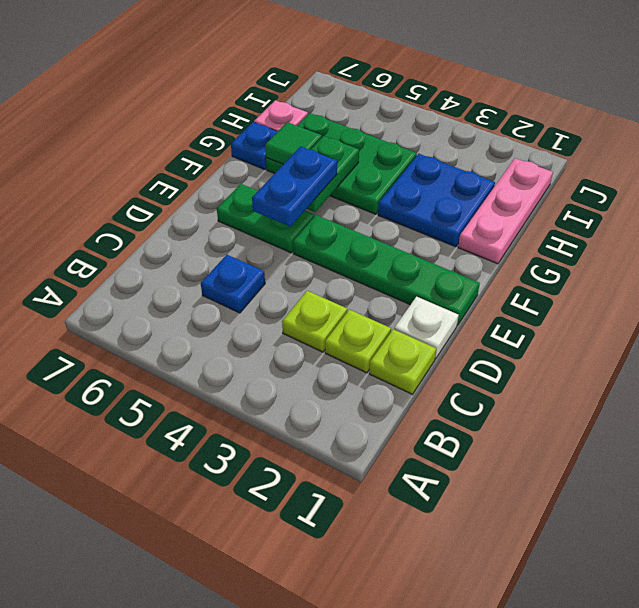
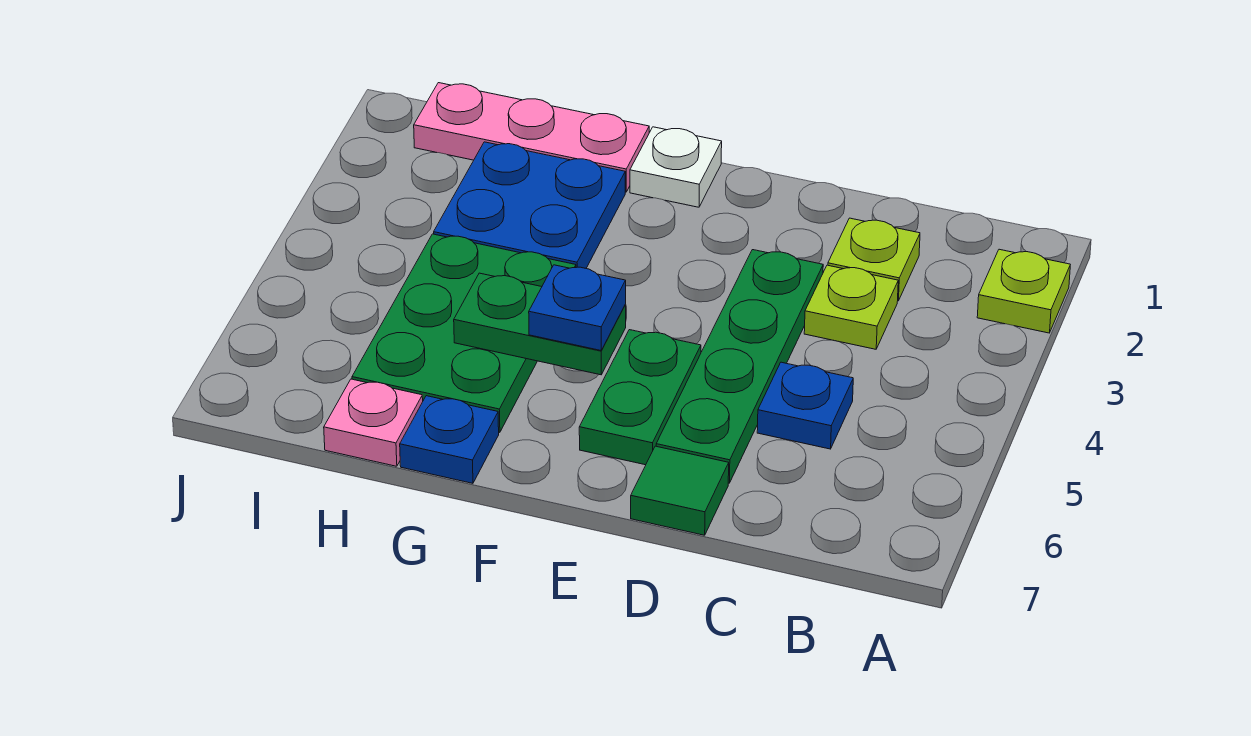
lime plate C1 level 1 -> lime plate A2 level 1
white plate D1 level 1 -> white plate F1 level 1
green plate E1:E4 level 1 -> green plate D3:D6 level 1
blue plate E5:F5 level 3 -> blue plate F5 level 3
green tile G6 level 2 -> green tile D7 level 1

